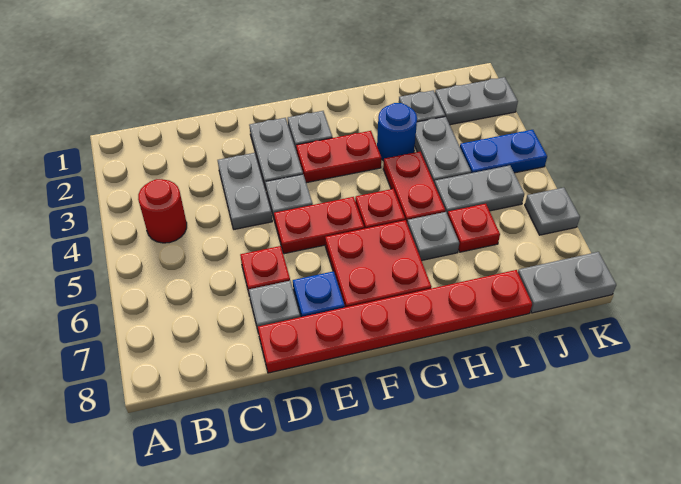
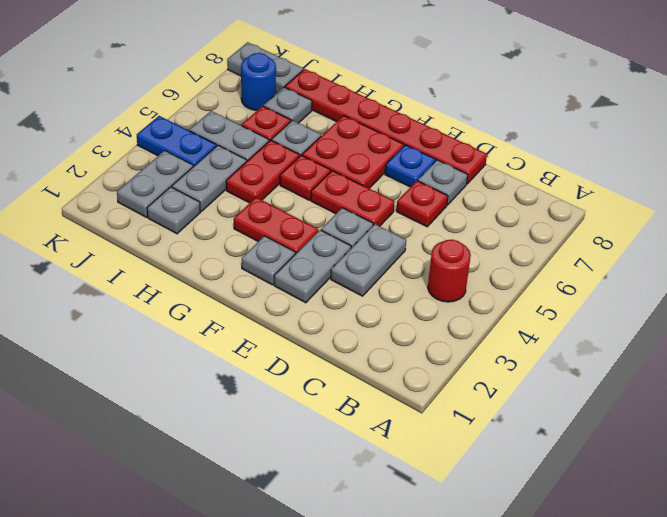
blue round brick H3 level 1 -> blue round brick J7 level 1
grey plate J2:K2 level 1 -> grey plate J2:J3 level 1
grey plate K6 level 1 -> grey plate I7 level 1

